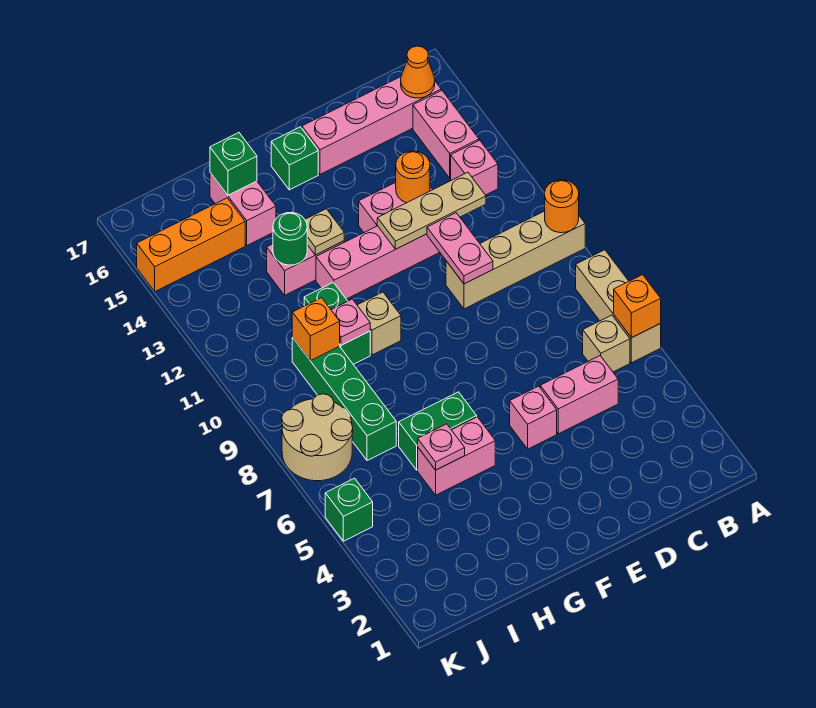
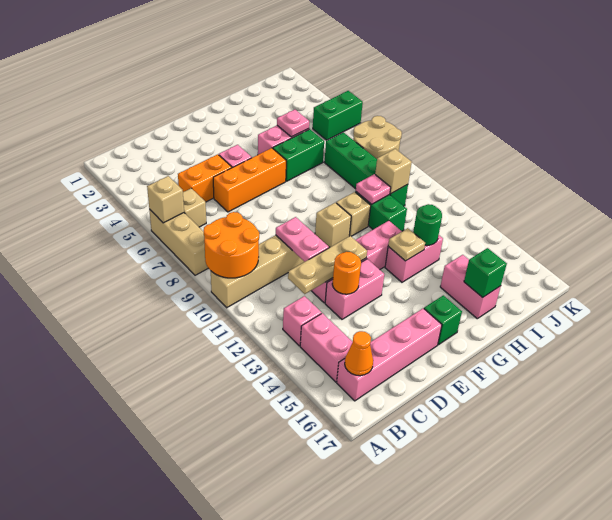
orange brick A6 level 2 -> tan brick A6 level 2
orange round brick A10 level 2 -> orange round brick A9:B10 level 2
pink brick C5:D5 level 1 -> orange brick C5:D5 level 1
none -> tan brick F10 level 1
orange brick I10 level 2 -> tan brick I10 level 2
orange brick I15:K15 level 1 -> orange brick D6:F6 level 1
green brick K5 level 1 -> green brick J5:K5 level 1

